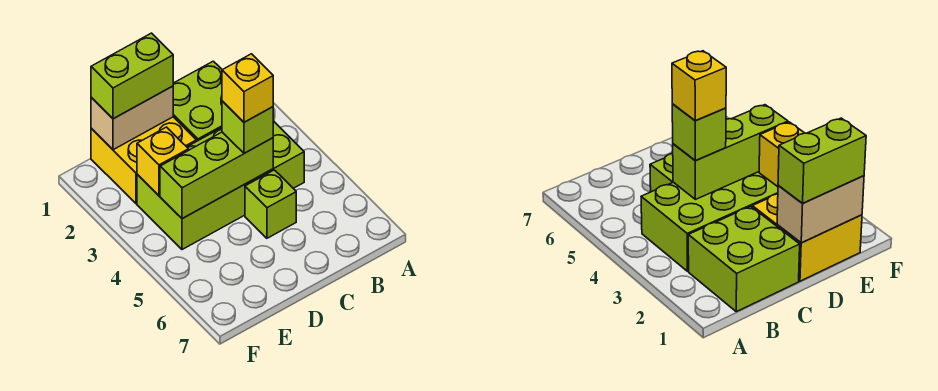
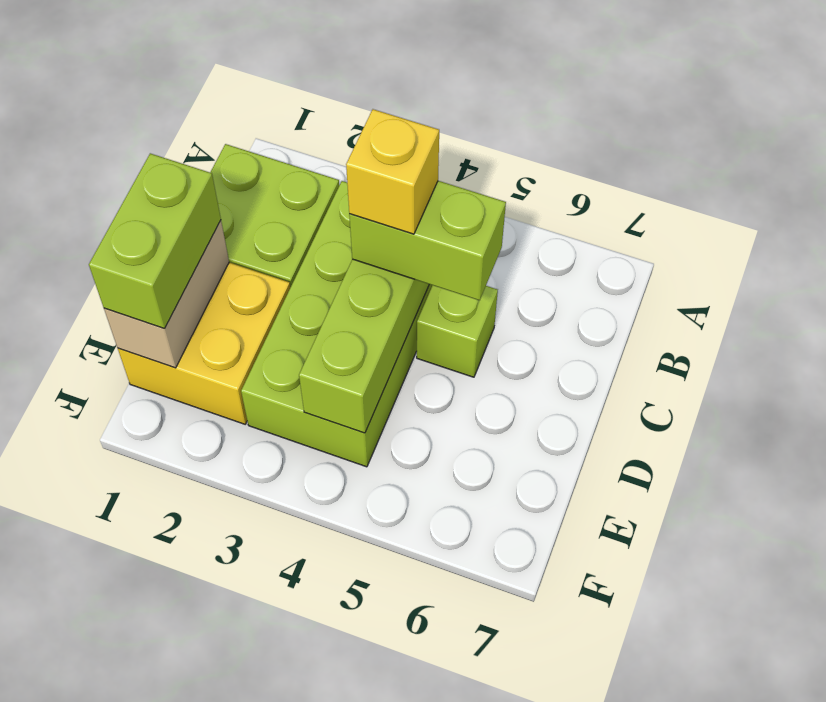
lime brick C4 level 3 -> lime brick C4:C5 level 3
yellow brick E3 level 2 -> none

